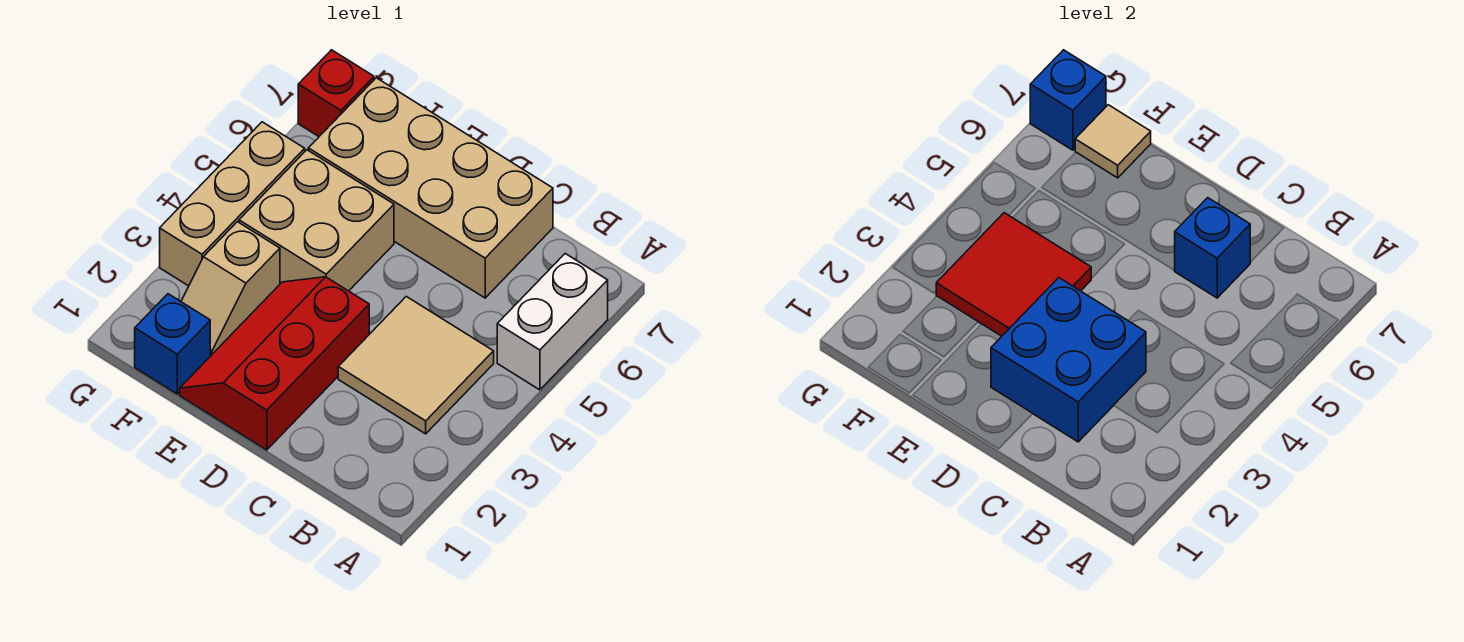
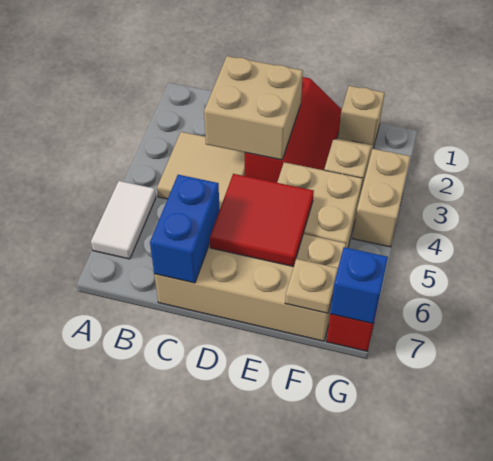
white brick A5:A6 level 1 -> white tile A5:A6 level 1
blue brick C2:D3 level 2 -> tan brick C2:D3 level 2
blue brick C6 level 2 -> blue brick C6:C7 level 2
red tile E3:F4 level 2 -> red tile D5:E6 level 2
blue brick F1 level 1 -> tan brick F1 level 1
tan tile F7 level 2 -> tan plate F7 level 2
tan brick G3:G5 level 1 -> tan brick G3:G4 level 1

